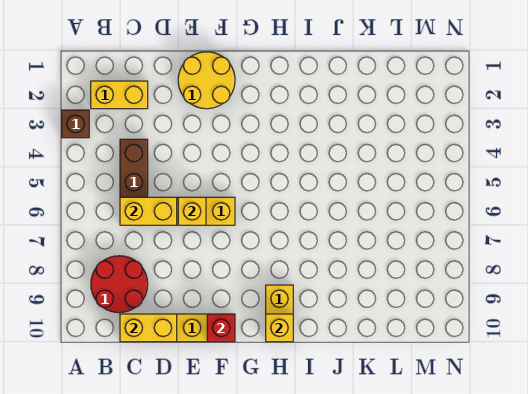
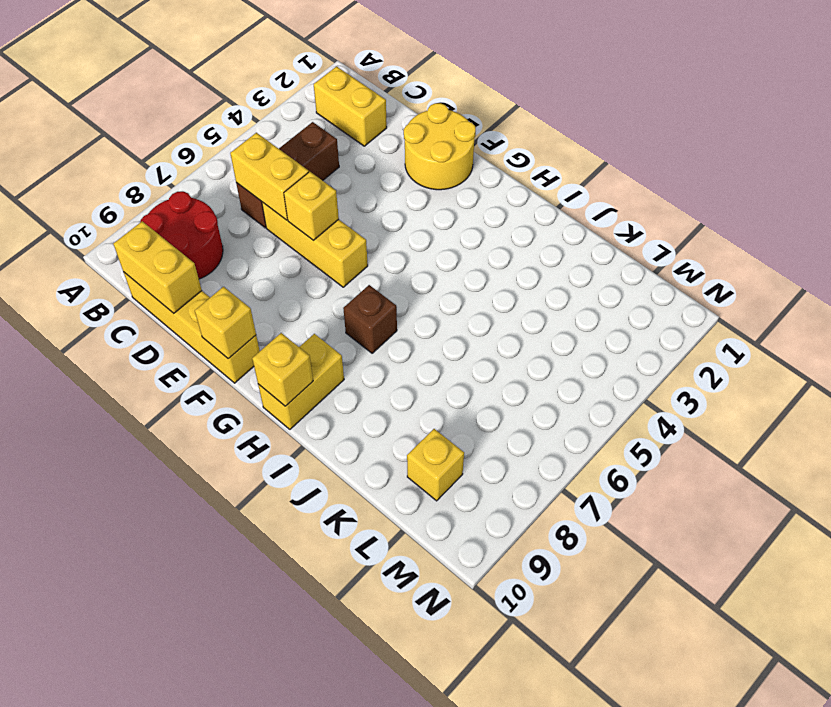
brown brick A3 level 1 -> brown brick H7 level 1
red brick F10 level 2 -> yellow brick F10 level 2
none -> yellow brick L9 level 1

